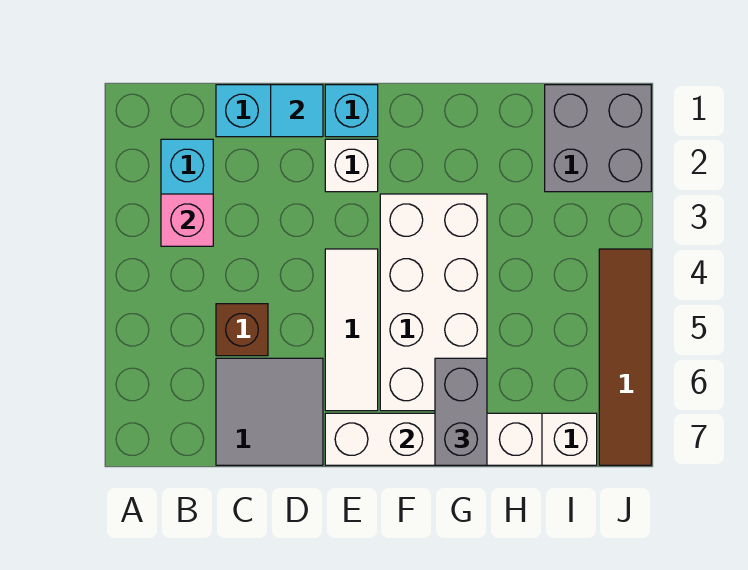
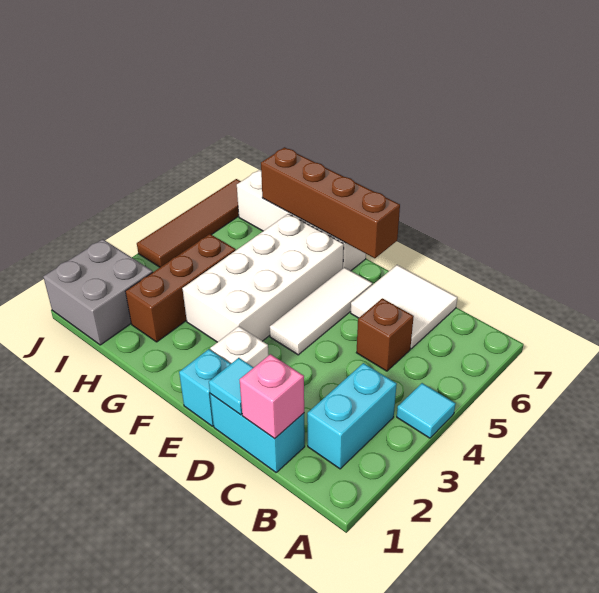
none -> cyan tile A4 level 1
pink brick B3 level 2 -> pink brick C1 level 2
grey tile C6:D7 level 1 -> white tile C6:D7 level 1
white brick E7:H7 level 2 -> brown brick E7:H7 level 2
grey brick G6:G7 level 3 -> none
none -> brown brick H2:H4 level 1

